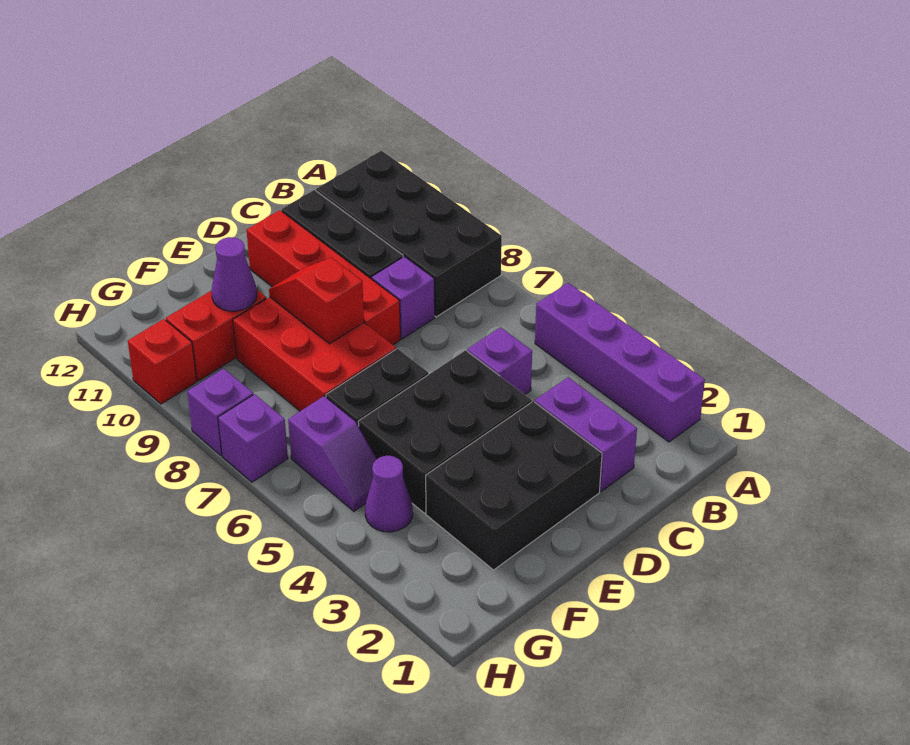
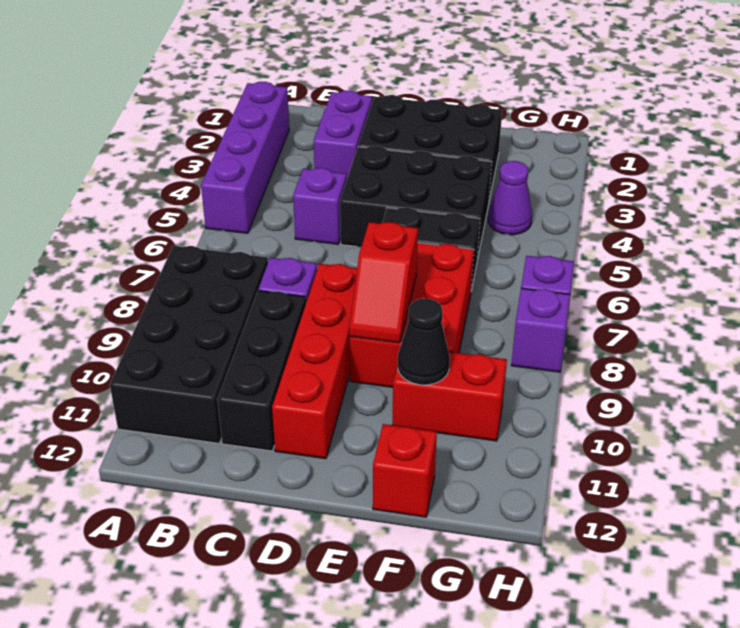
purple cone F10 level 2 -> black cone F10 level 2
purple slope G5:G6 level 1 top 6 -> none
red brick H10 level 1 -> red brick F12 level 1

